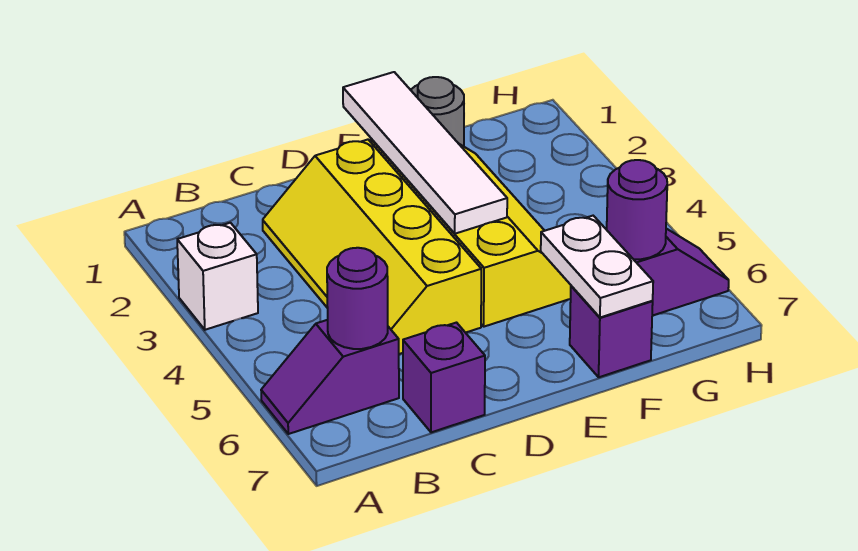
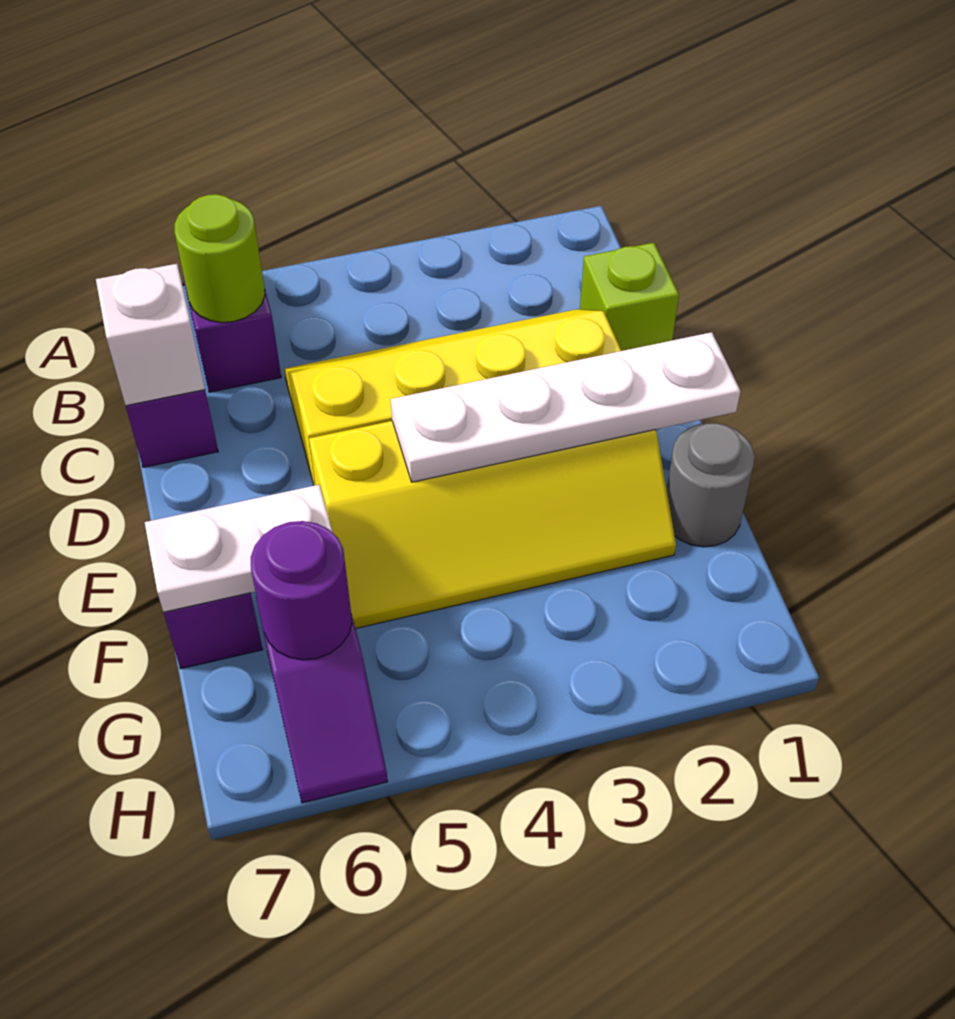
white brick A3 level 1 -> white brick C7 level 2
purple round brick B6 level 2 -> lime round brick B6 level 2
none -> lime brick C1 level 1
white tile E1:E4 level 2 -> white plate E1:E4 level 2

